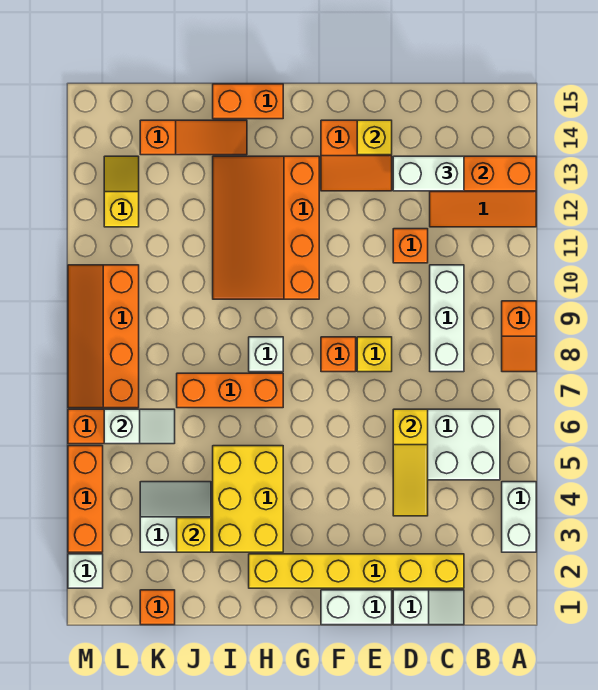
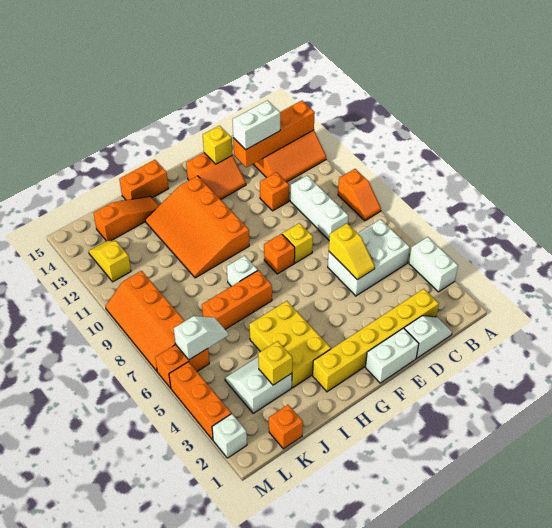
yellow slope D4:D6 level 2 top 6 -> yellow slope D5:D6 level 2 top 6

